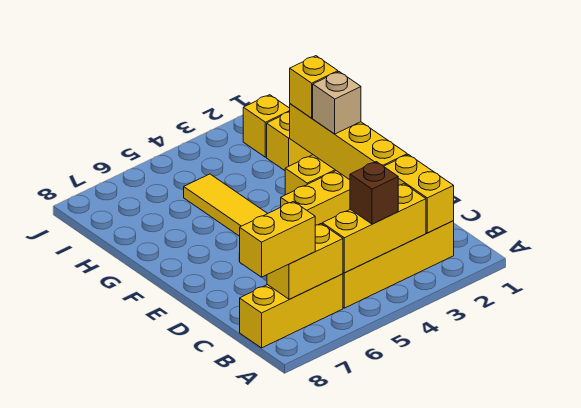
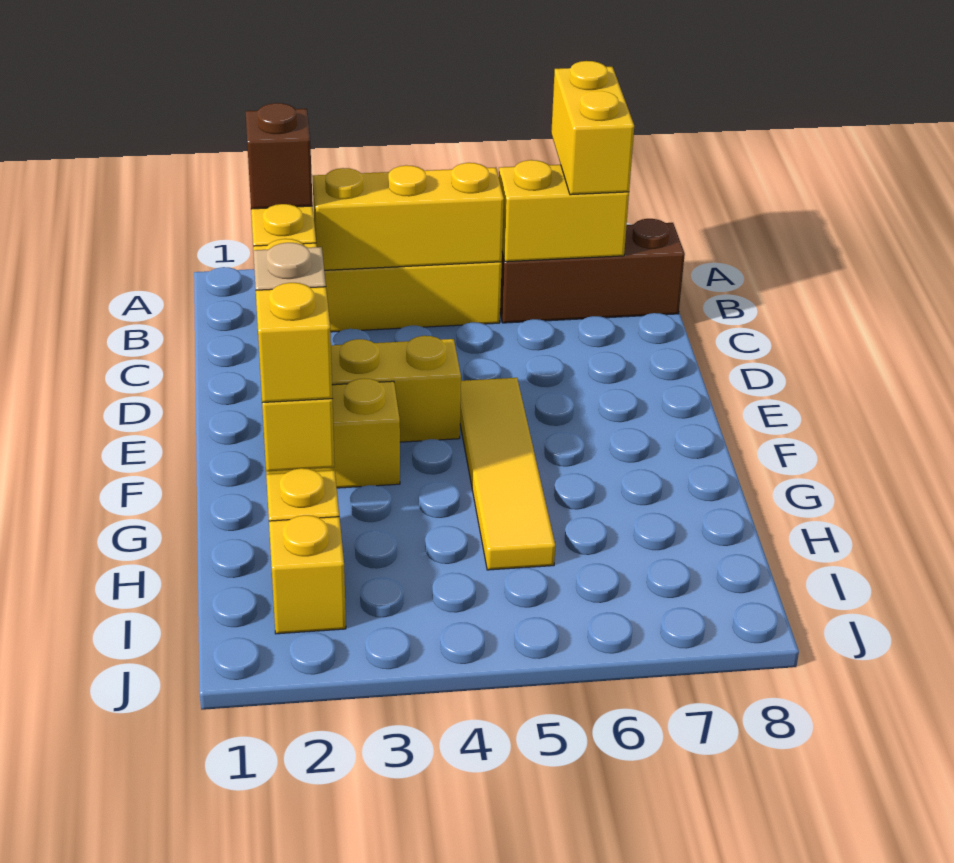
brown brick B4 level 3 -> brown brick B2 level 3
yellow brick B6:B8 level 1 -> brown brick B6:B8 level 1
yellow brick B7:B8 level 3 -> yellow brick A7:B7 level 3

